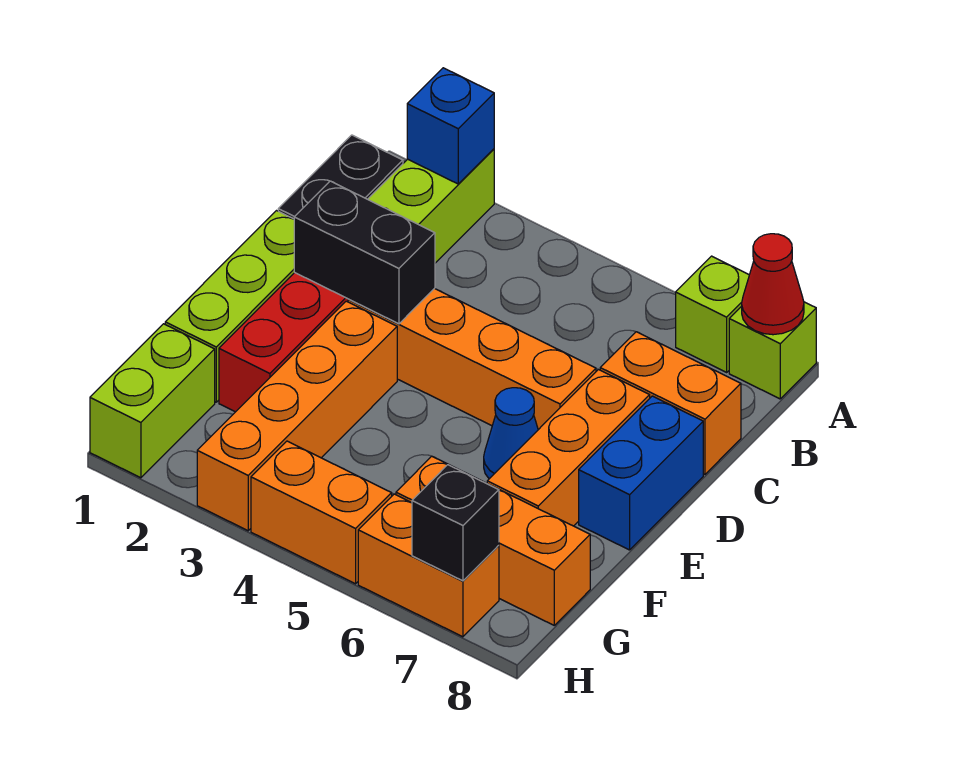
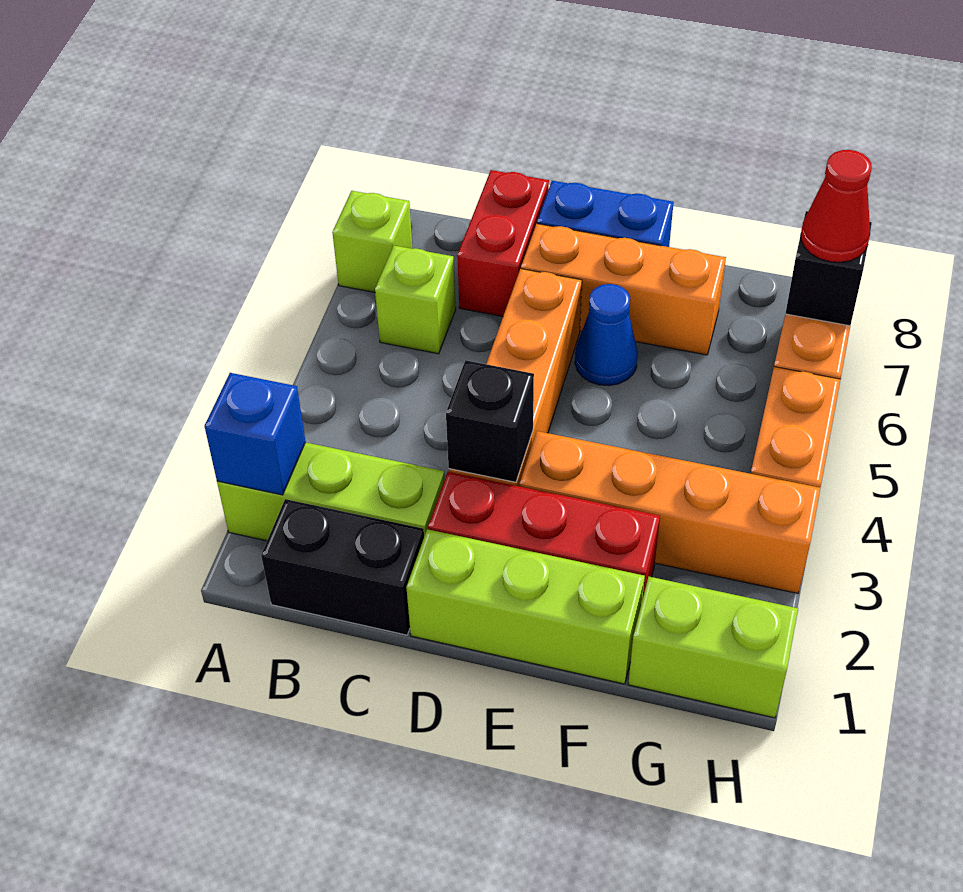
lime brick A8 level 1 -> lime brick B6 level 1
red cone A8 level 2 -> red cone H7 level 3
orange brick C7:C8 level 1 -> red brick C7:C8 level 1
black brick D2:D3 level 2 -> black brick D3 level 2
orange brick G6:G8 level 1 -> none

